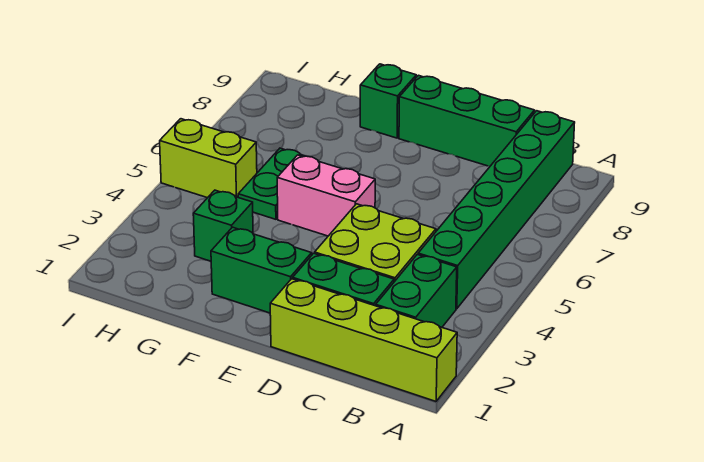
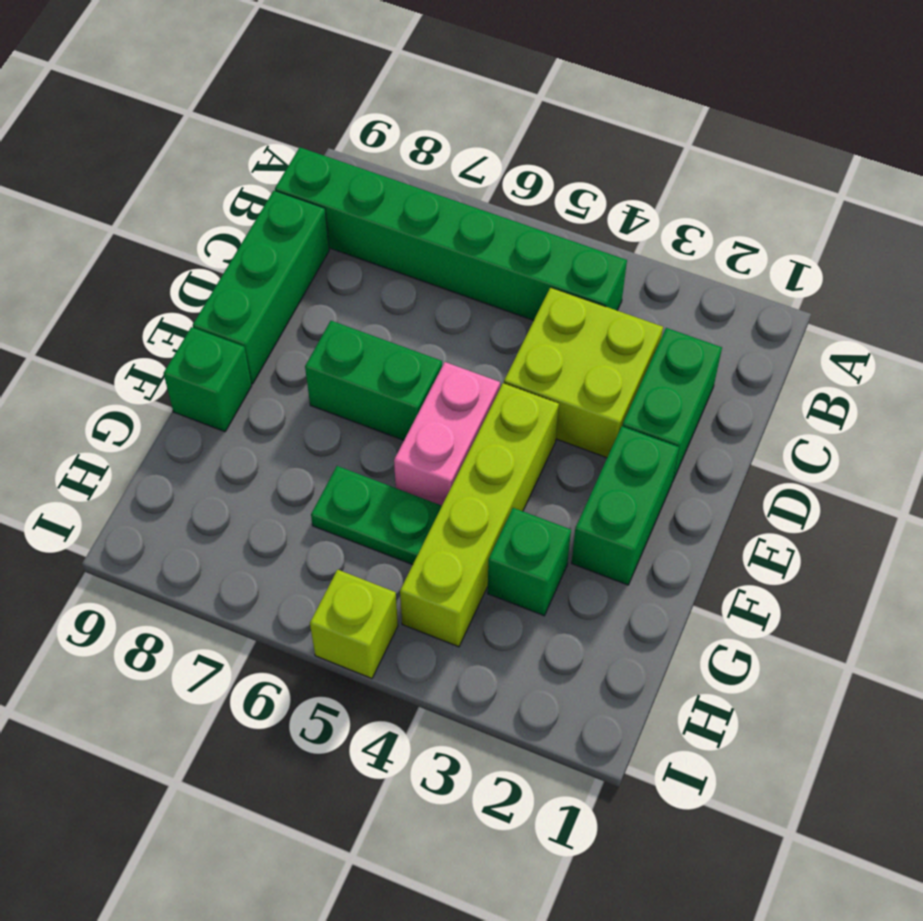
lime brick A1:D1 level 1 -> lime brick E4:H4 level 1
green brick B2:B3 level 1 -> green brick E6:E7 level 1
lime brick H5:I5 level 1 -> lime brick I5 level 1

